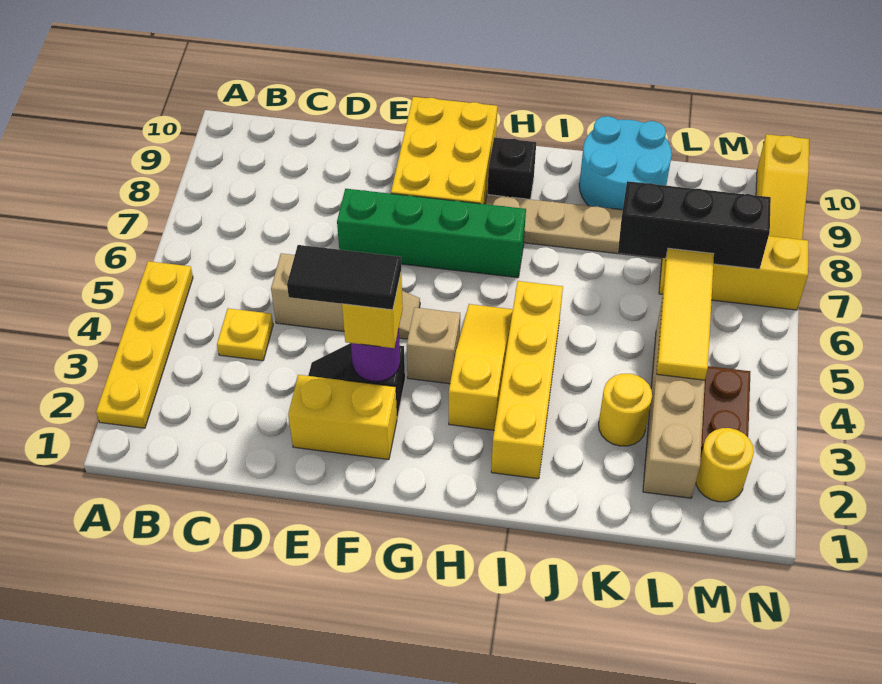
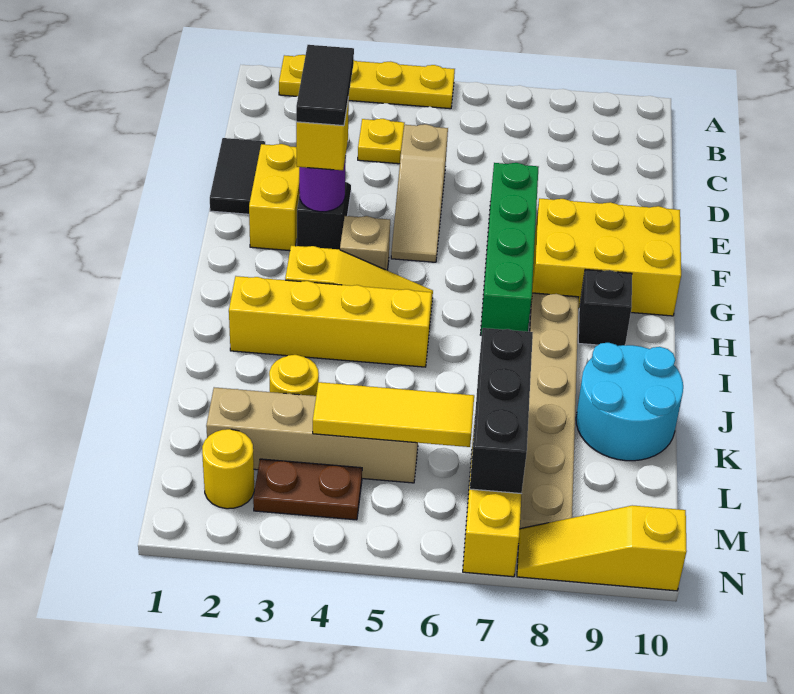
none -> black tile D1:E1 level 1

